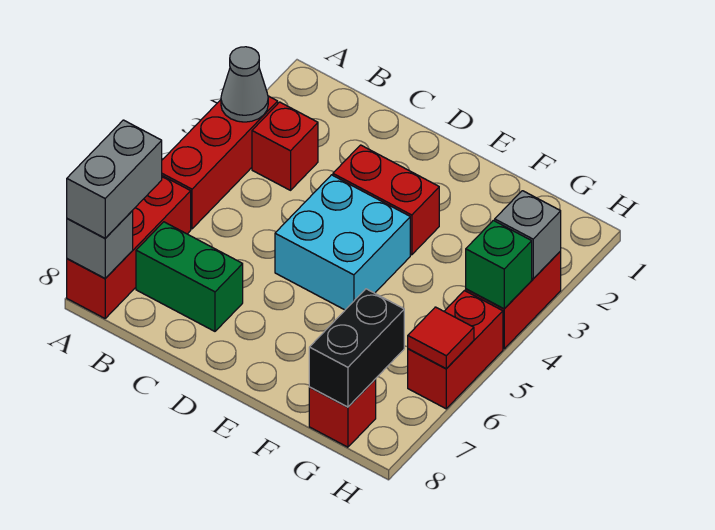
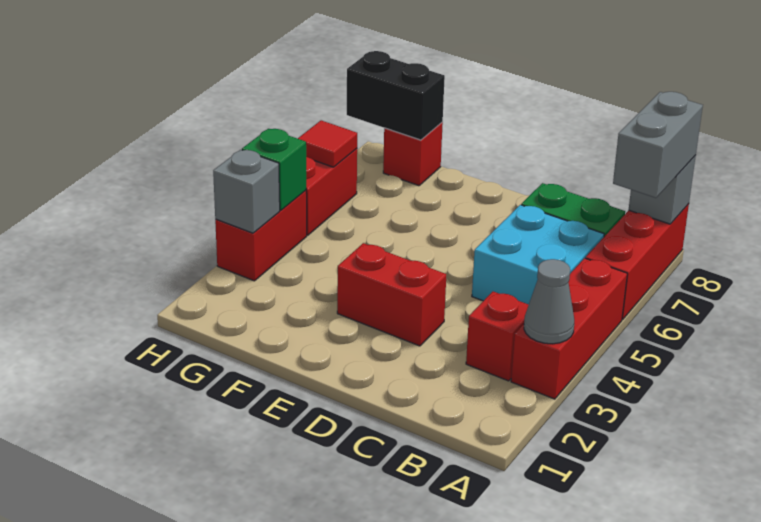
cyan brick D4:E5 level 1 -> cyan brick B5:C6 level 1
black brick G7:G8 level 2 -> black brick G8:H8 level 2

